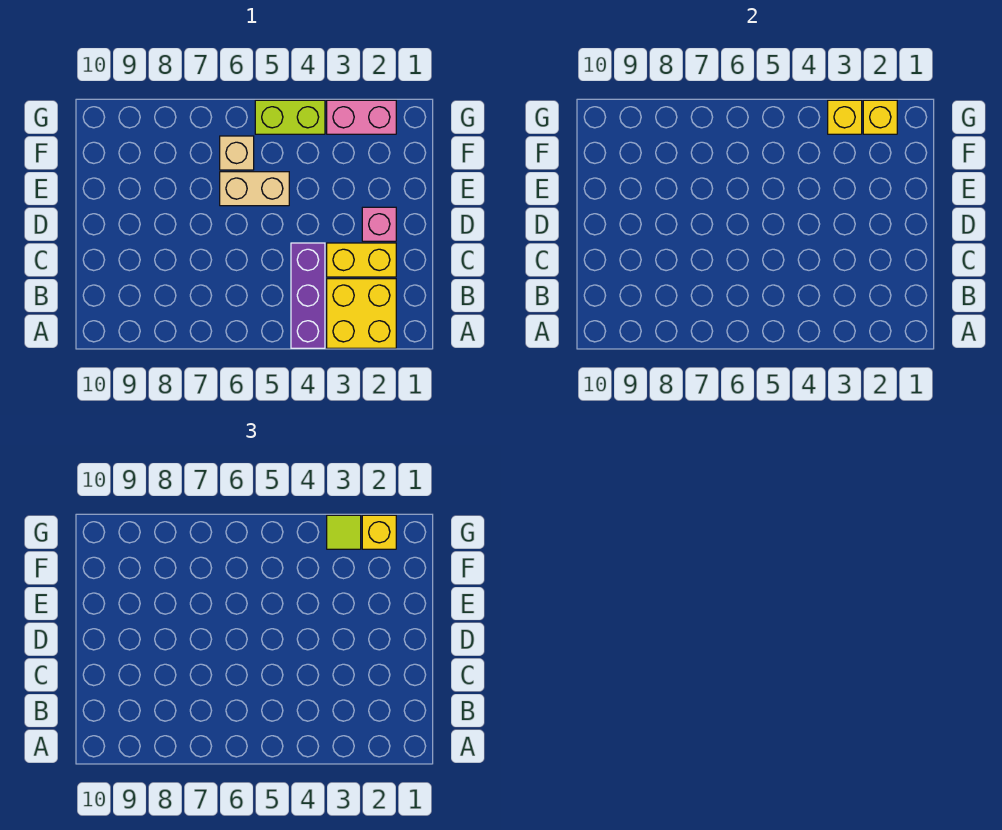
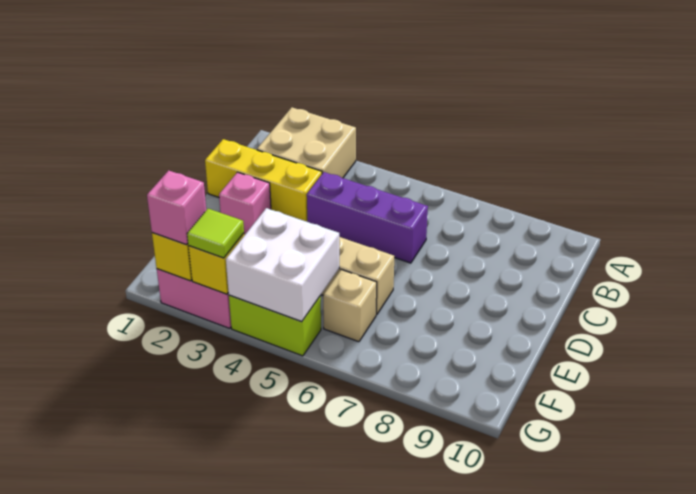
yellow brick A2:B3 level 1 -> tan brick A2:B3 level 1
purple brick A4:C4 level 1 -> purple brick C4:C6 level 1
yellow brick C2:C3 level 1 -> yellow brick C1:C3 level 1
none -> white brick F4:G5 level 2
yellow brick G2 level 3 -> pink brick G2 level 3

